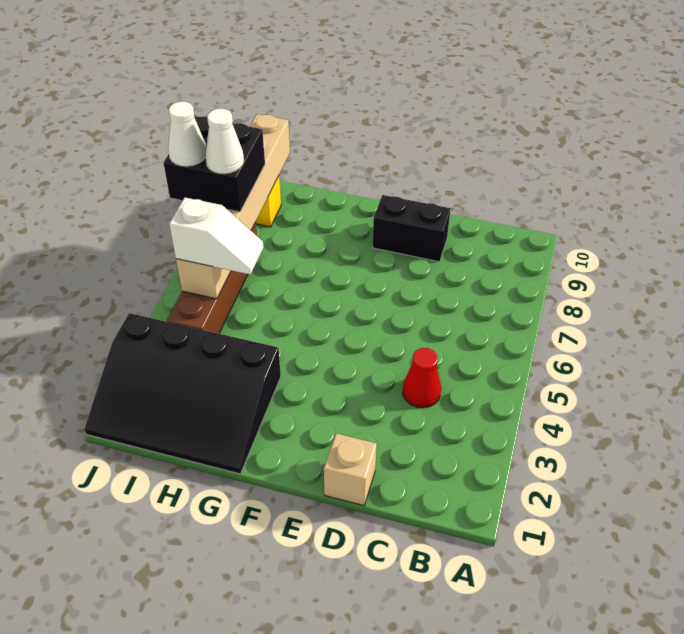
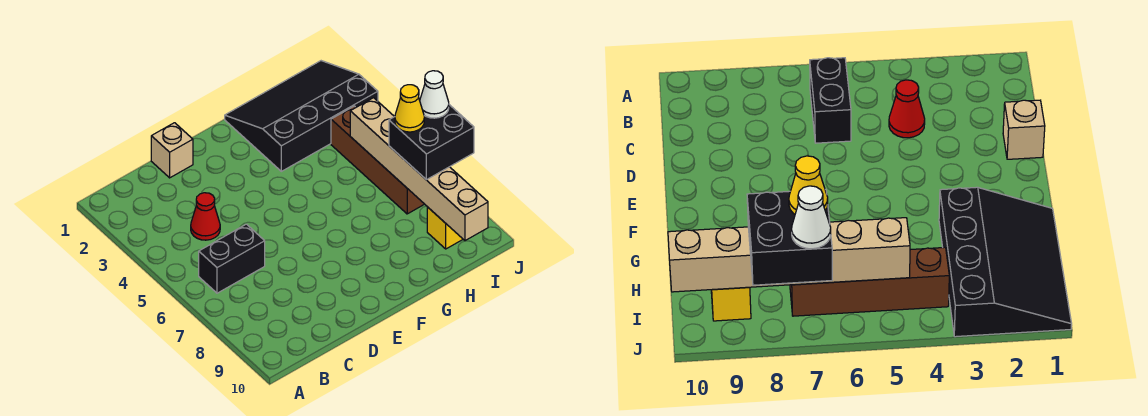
black brick D9:E9 level 1 -> black brick B6:C6 level 1
white slope H5:I5 level 3 top I -> none
white cone I7 level 4 -> yellow cone I7 level 4

